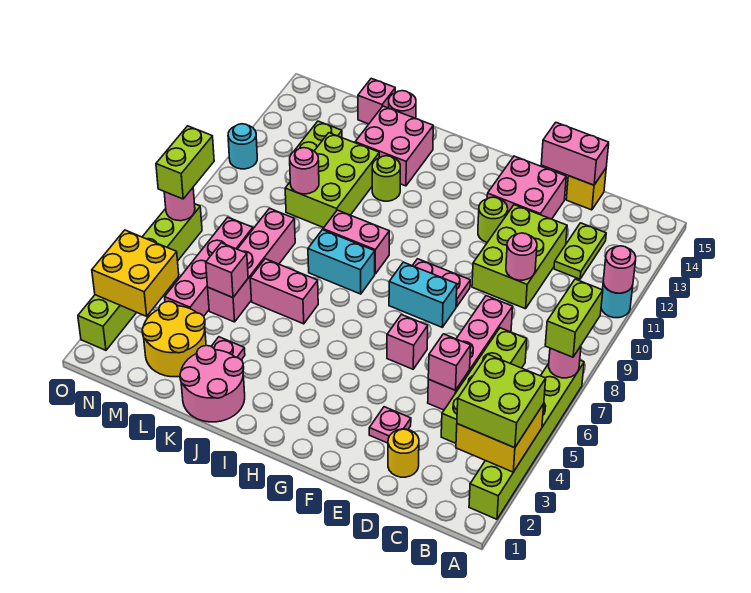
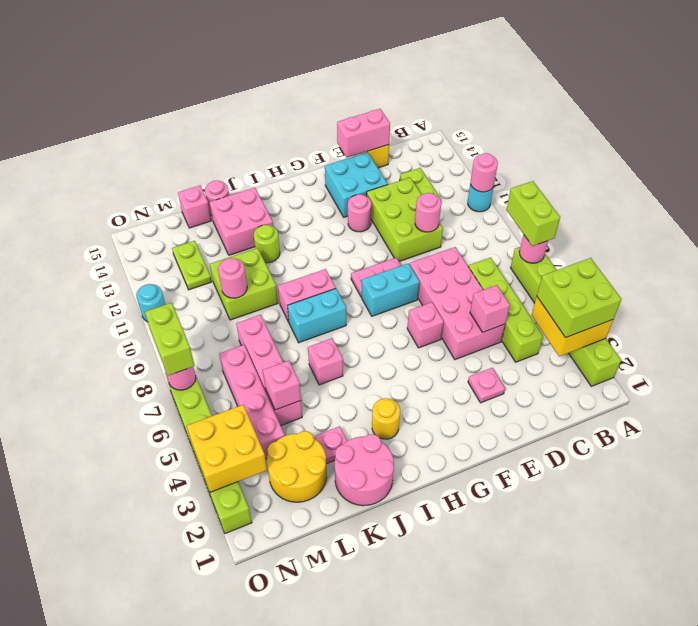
yellow round brick D2 level 1 -> yellow round brick I3 level 1
pink brick D5:D8 level 1 -> pink brick D5:E8 level 1
pink brick E13:F14 level 1 -> cyan brick E13:F14 level 1
lime round brick F12 level 1 -> pink round brick F12 level 1
pink brick J6:K6 level 1 -> pink brick J6 level 1
lime brick K10:L12 level 1 -> lime brick K10:L11 level 1

